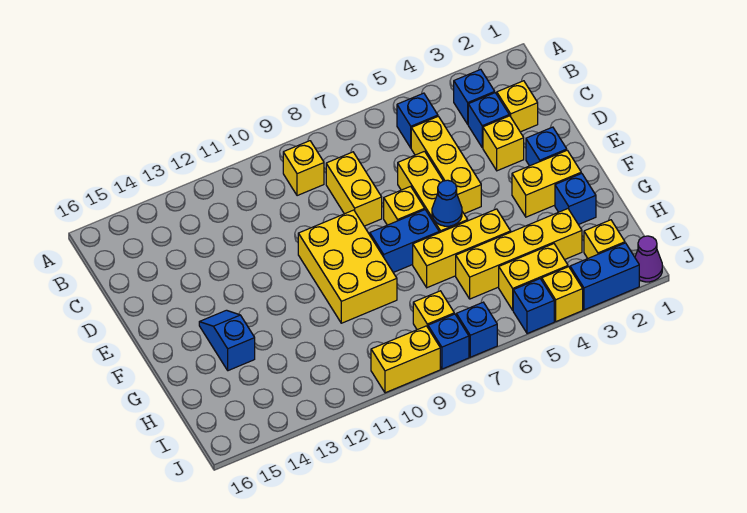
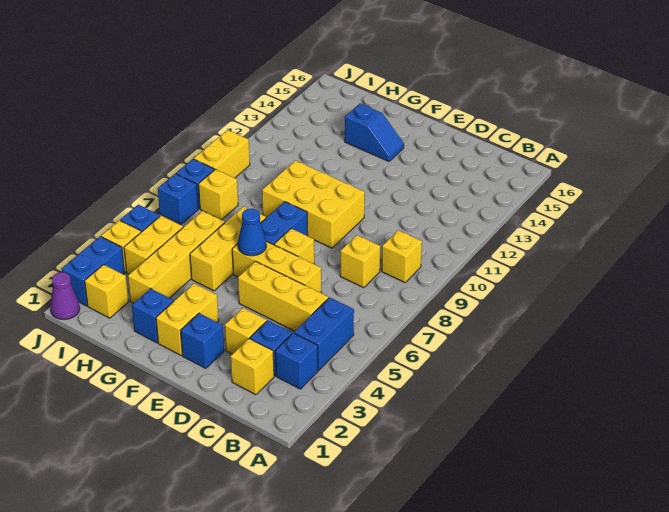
blue brick B5 level 1 -> blue brick B4:B5 level 1
yellow brick C8:D8 level 1 -> yellow brick C8 level 1

